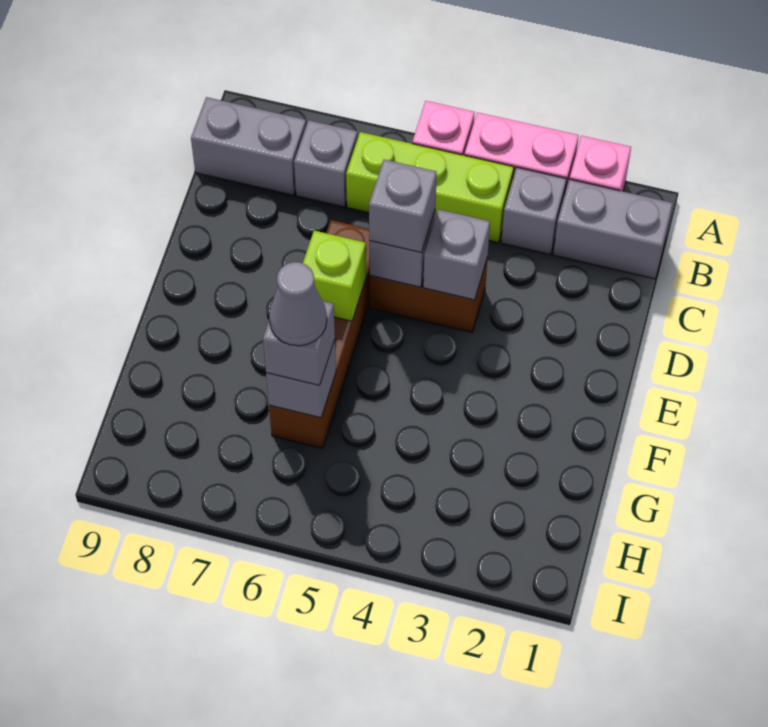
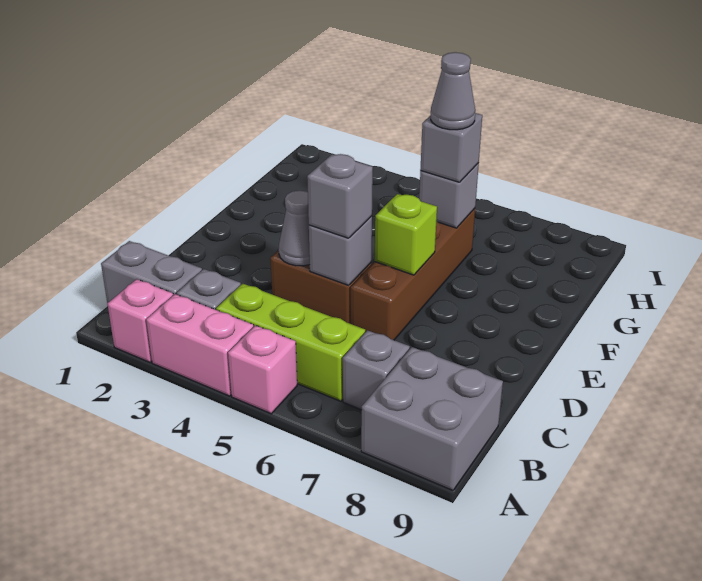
grey brick B8:B9 level 1 -> grey brick A8:B9 level 1
grey brick D4 level 2 -> grey cone D4 level 2

